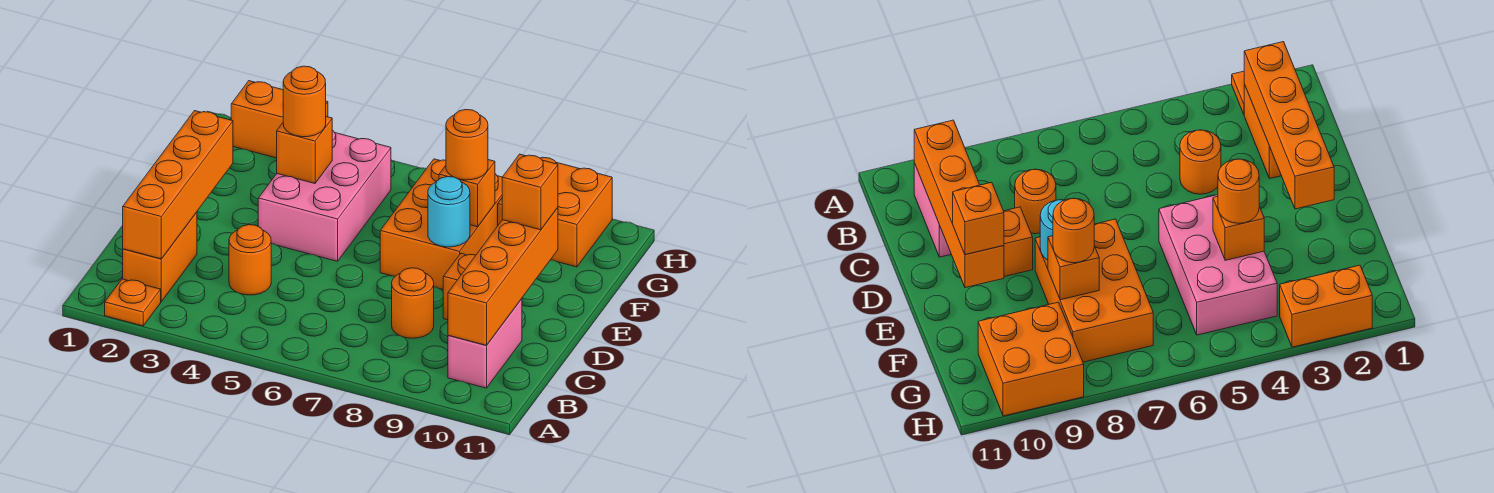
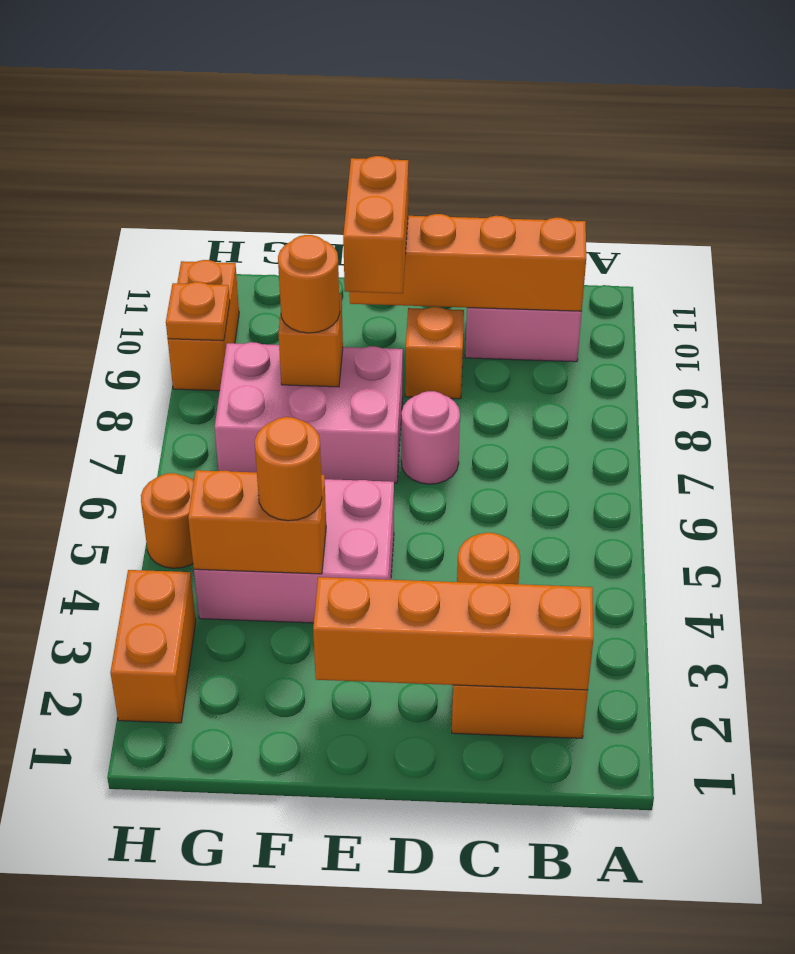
orange plate A2 level 1 -> orange plate H9 level 2
orange round brick C8 level 1 -> orange round brick H5 level 1
none -> pink round brick D7 level 1
orange brick E7:G8 level 1 -> pink brick E7:G8 level 1
cyan round brick E8 level 2 -> none
orange brick E10 level 3 -> orange brick E9:E10 level 3
orange brick F4 level 2 -> orange brick F4:G4 level 2
orange brick G9:H10 level 1 -> orange brick H9:H10 level 1

